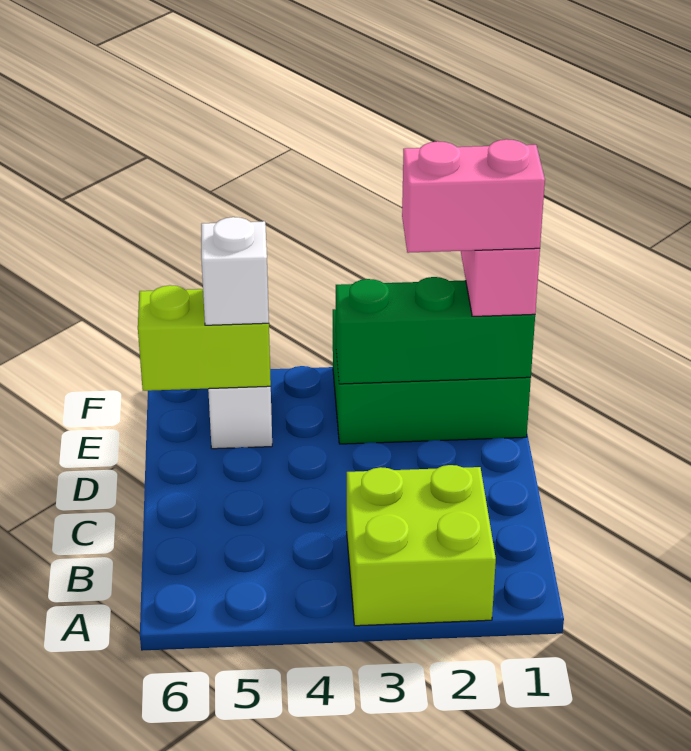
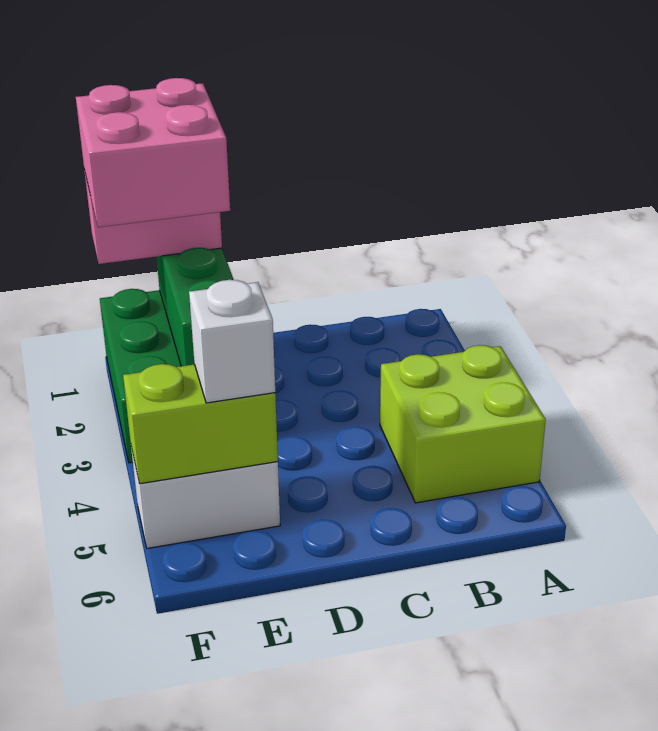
lime brick A2:B3 level 1 -> lime brick A4:B5 level 1
pink brick E1:E2 level 4 -> pink brick E1:F2 level 4
lime brick E5:E6 level 2 -> lime brick E5:F5 level 2

